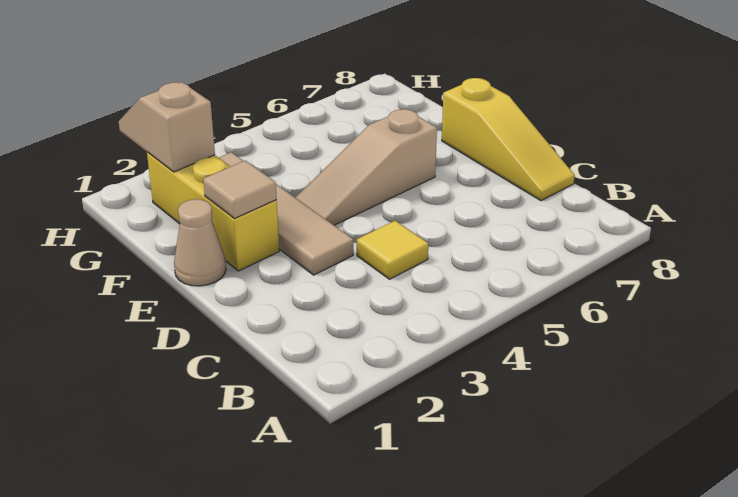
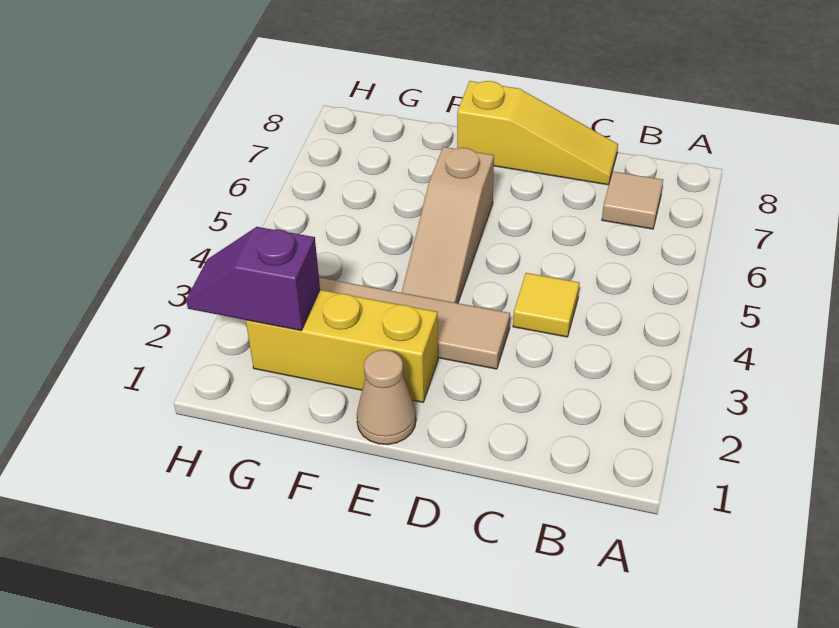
tan tile E2 level 2 -> tan tile B7 level 1
tan slope G2:H2 level 2 top G -> purple slope G2:H2 level 2 top G

